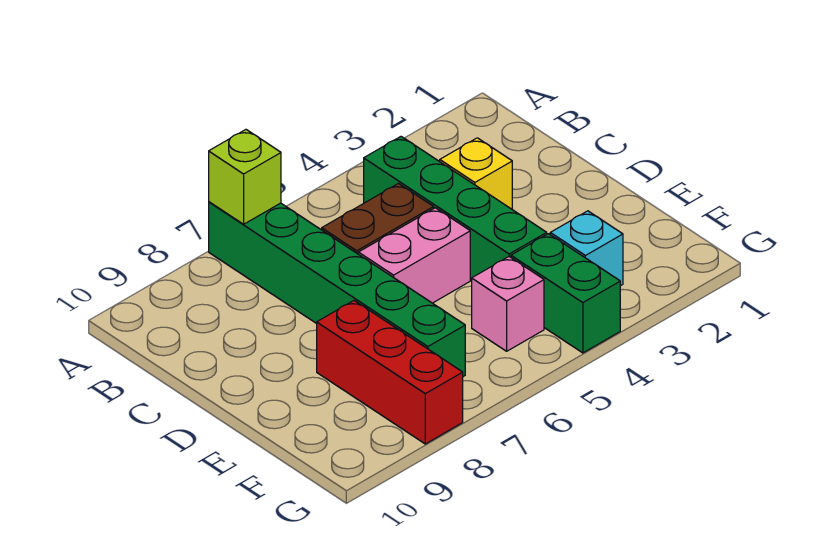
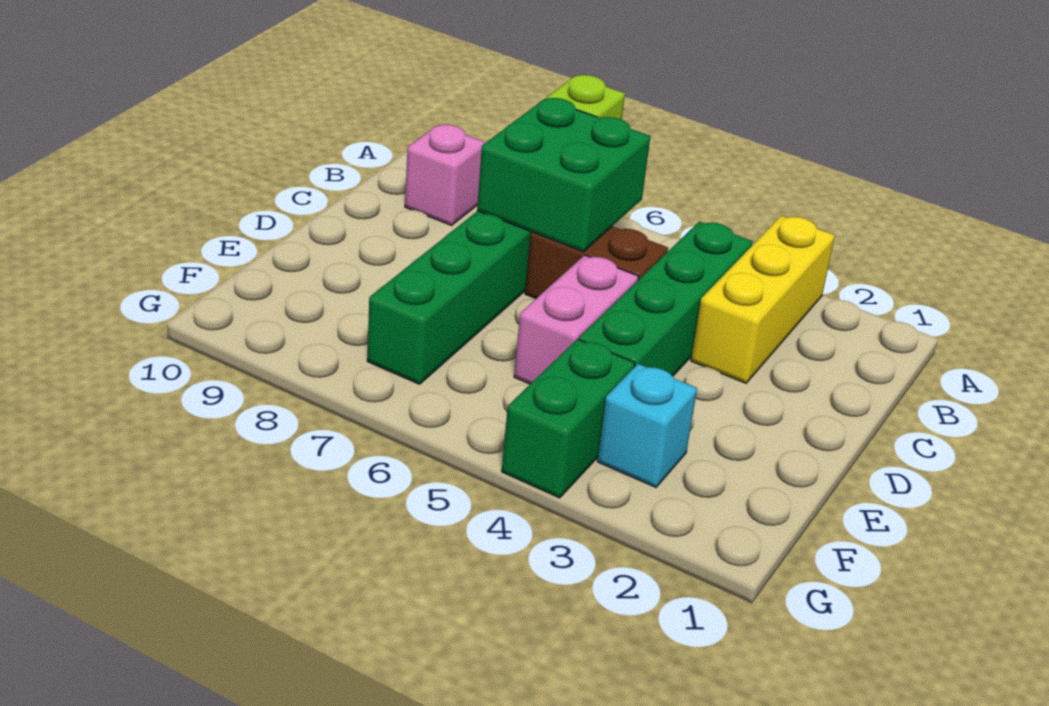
none -> green brick B6:C7 level 2
yellow brick C3 level 1 -> yellow brick A3:C3 level 1
pink brick D5:D6 level 1 -> pink brick D5:E5 level 1
red brick E8:G8 level 1 -> none
pink brick F5 level 1 -> pink brick B9 level 1

